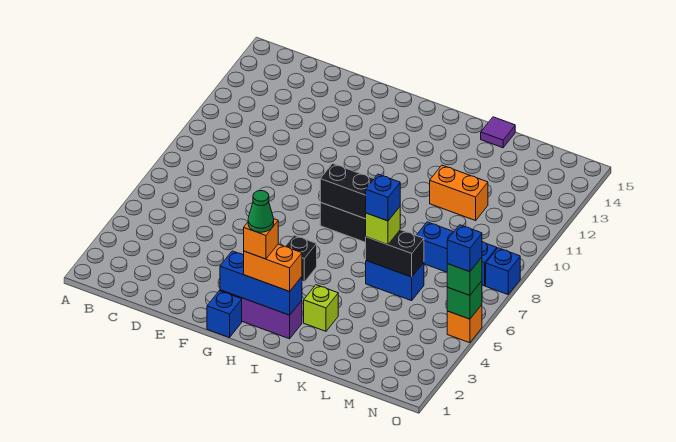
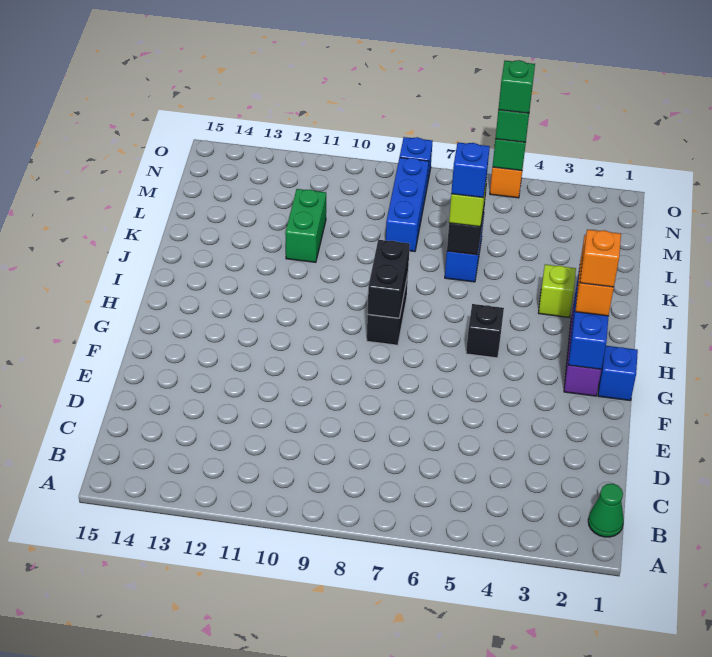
green cone H2 level 5 -> green cone B1 level 1
orange brick K11:L11 level 1 -> green brick K11:L11 level 1
purple tile K15 level 1 -> none
blue brick O5 level 4 -> green brick O5 level 4

